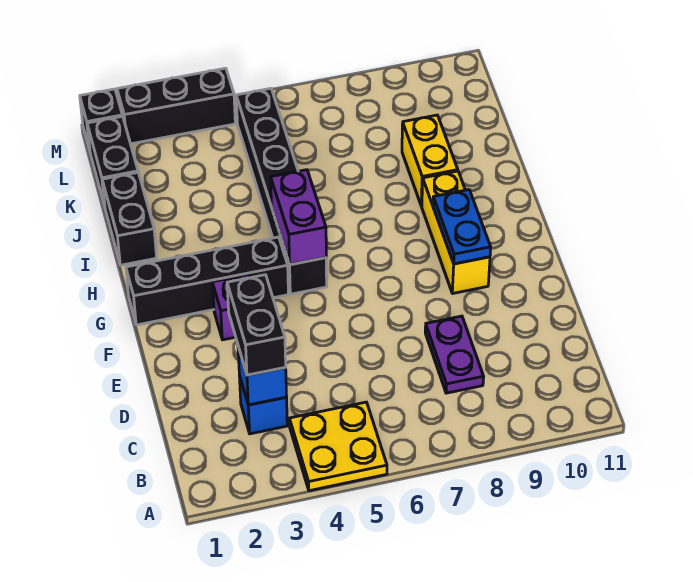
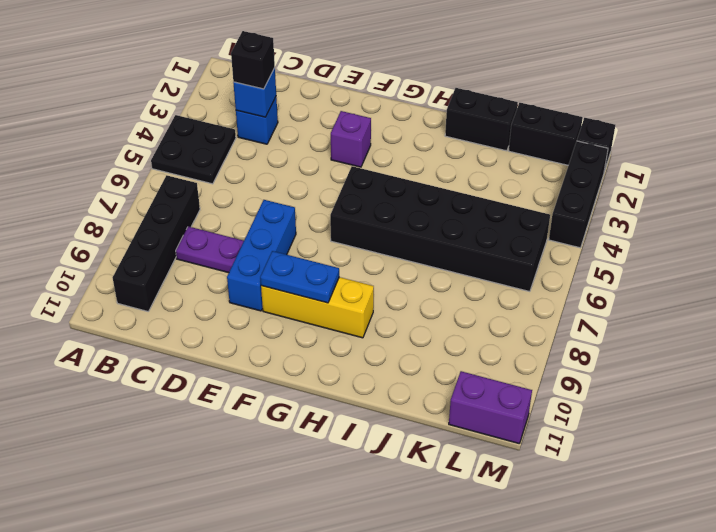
yellow plate A4:B5 level 1 -> black plate A4:B5 level 1
black brick C3:D3 level 3 -> black brick C3 level 3
none -> blue brick E7:E9 level 1
black brick G1:G4 level 1 -> black brick B7:B10 level 1
black brick G5:L5 level 1 -> black brick G5:L6 level 1
purple brick G5:H5 level 2 -> purple brick L11:M11 level 1
yellow brick I9:J9 level 1 -> none

